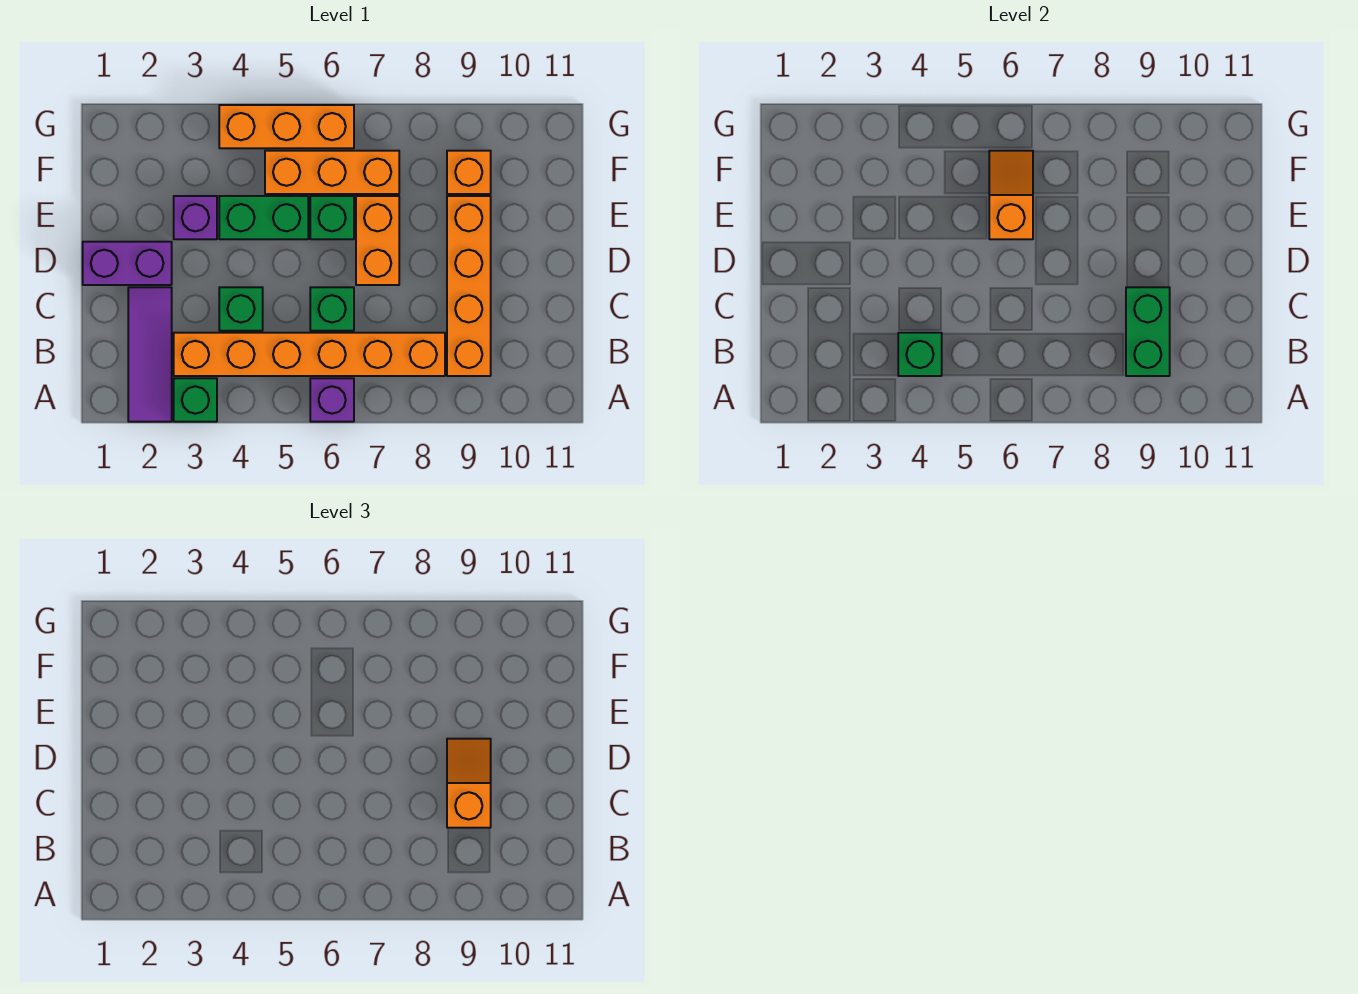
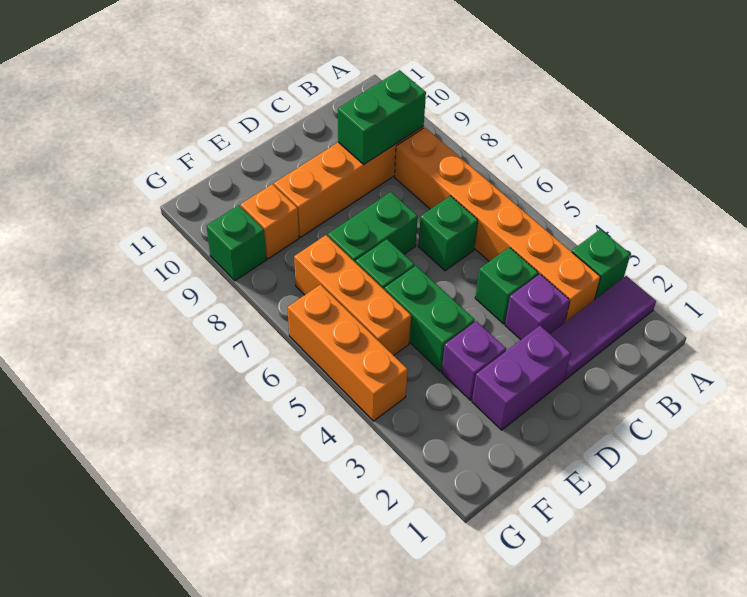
purple brick A6 level 1 -> purple brick C3 level 1
green brick B4 level 2 -> green brick G9 level 1
orange slope C9:D9 level 3 top C -> none
purple brick D1:D2 level 1 -> purple brick D2:E2 level 1
orange brick D7:E7 level 1 -> green brick D7:E7 level 1
orange slope E6:F6 level 2 top E -> none

